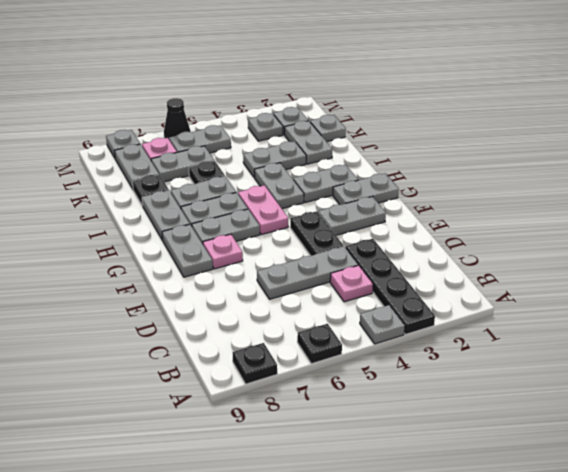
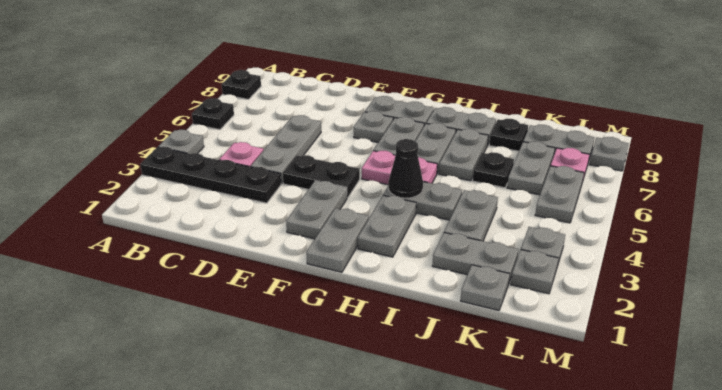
pink plate F7 level 1 -> grey plate F7 level 1
black cone M6 level 1 -> black cone H4 level 2

